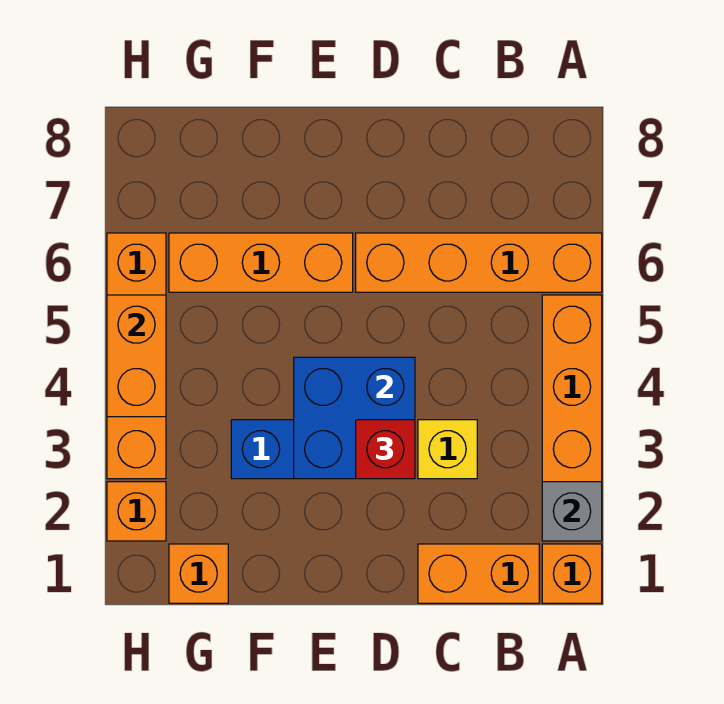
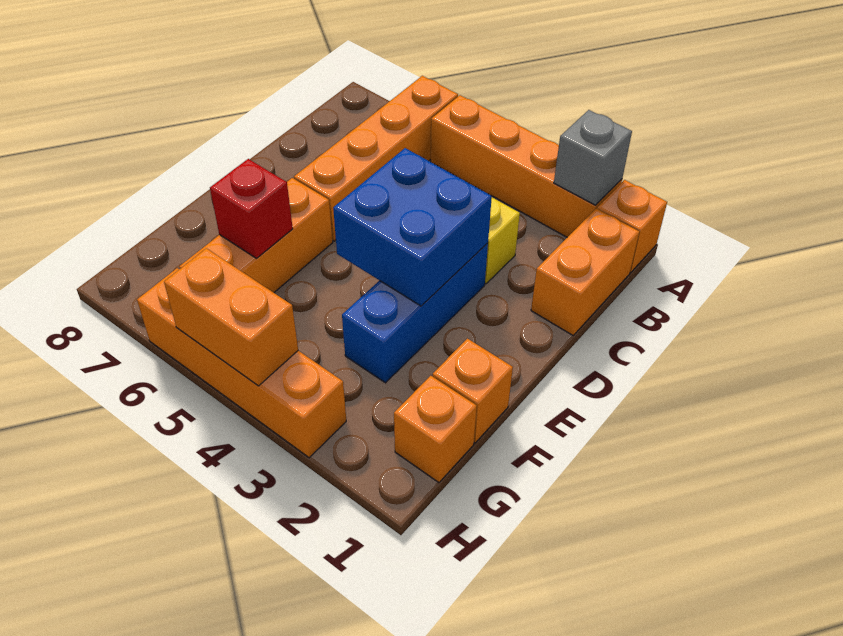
red brick D3 level 3 -> red brick F6 level 2
orange brick H2 level 1 -> orange brick F1 level 1

